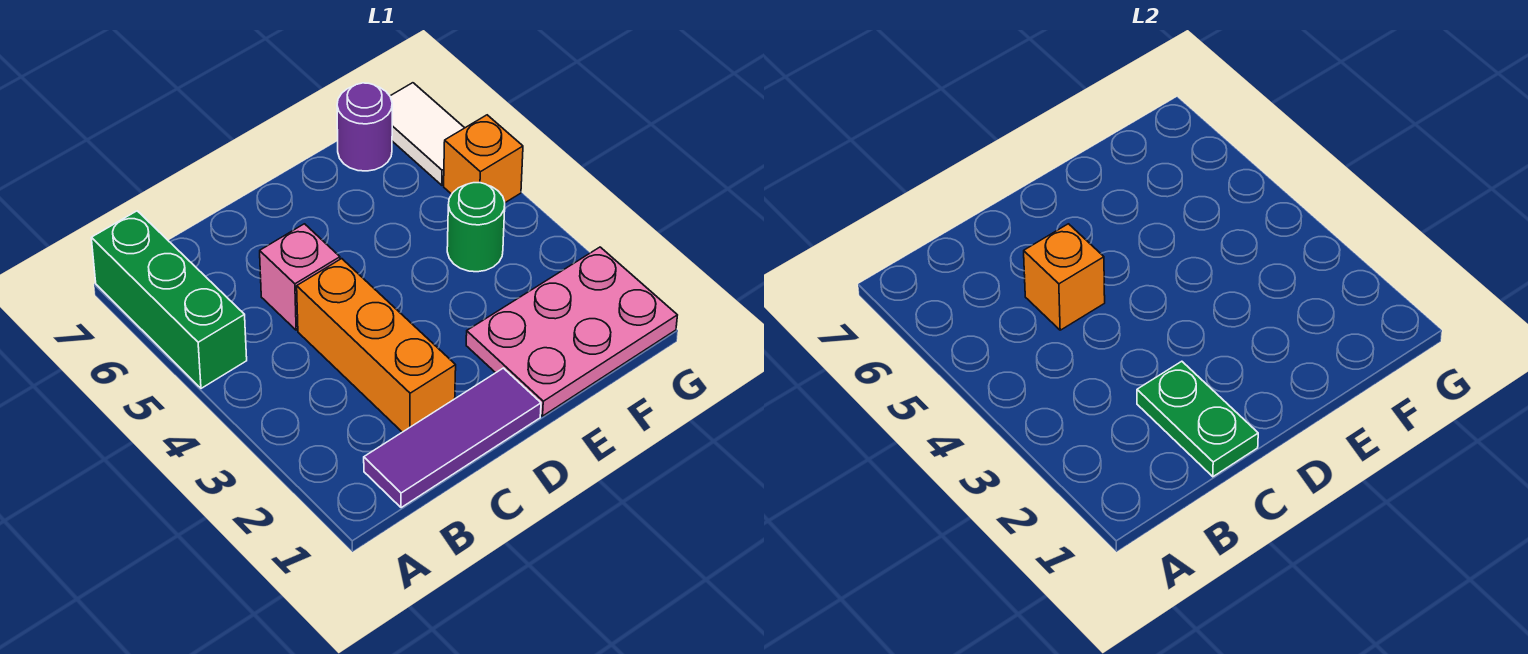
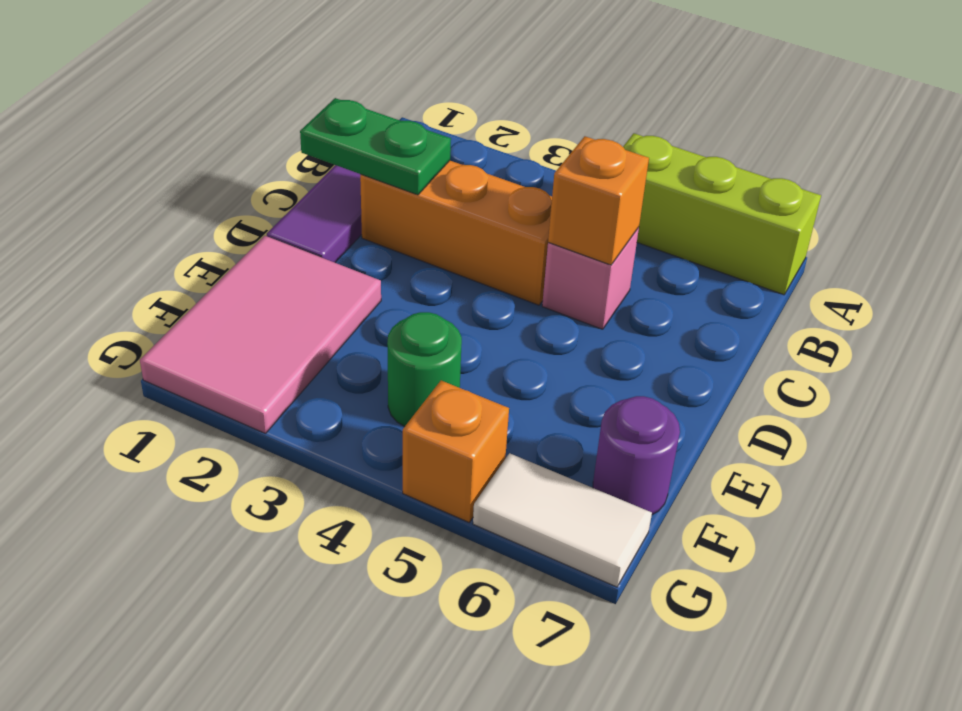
green brick A5:A7 level 1 -> lime brick A5:A7 level 1
pink plate E1:G2 level 1 -> pink tile E1:G2 level 1

